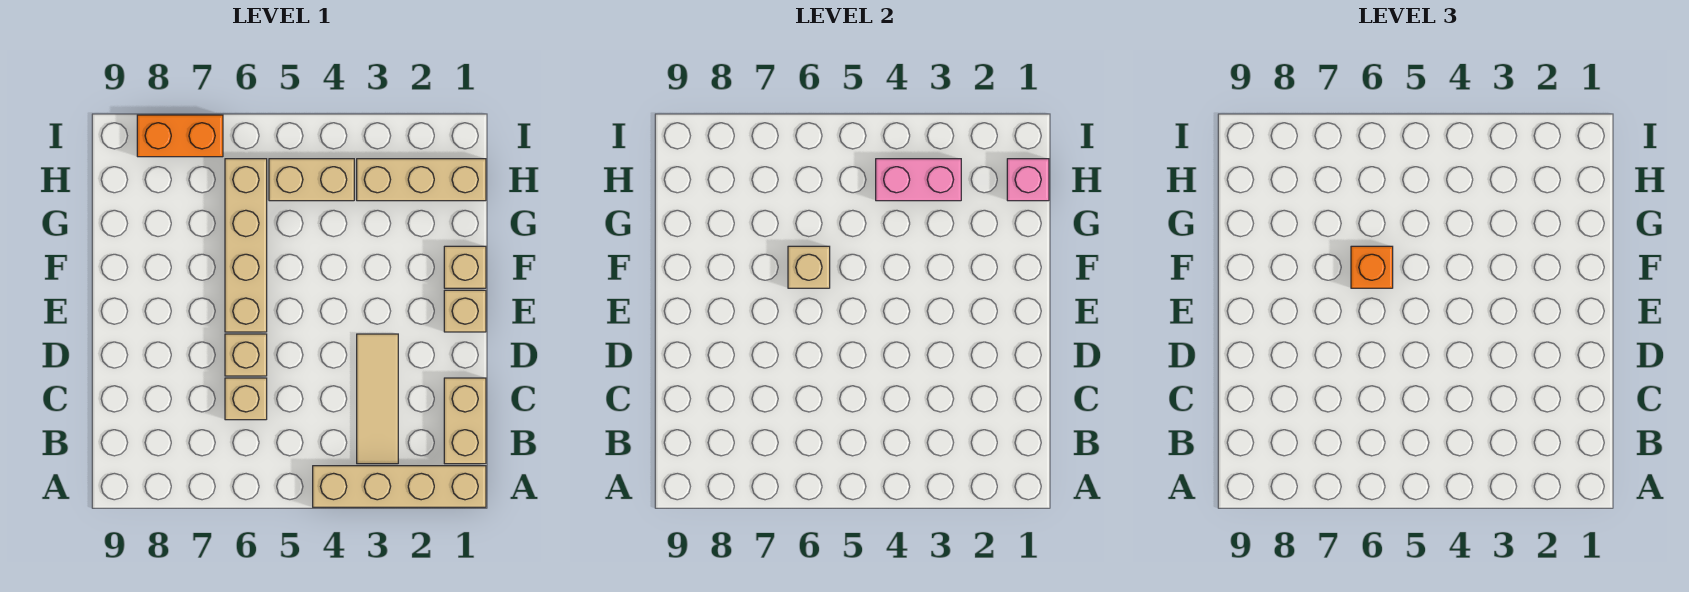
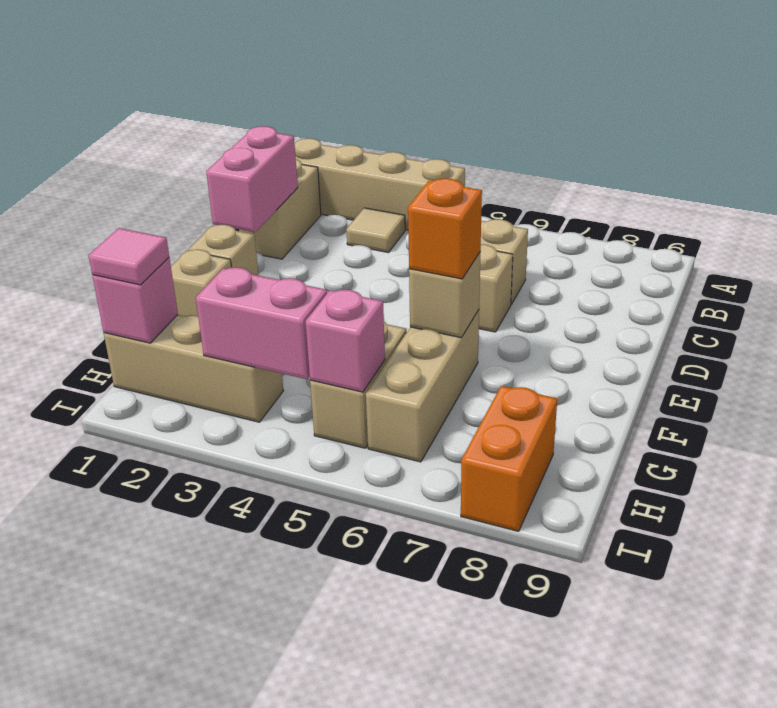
tan tile B3:D3 level 1 -> tan tile B3 level 1
none -> pink brick C1:D1 level 2
tan brick E6:H6 level 1 -> tan brick F6:H6 level 1
none -> pink tile H1 level 3
tan brick H4:H5 level 1 -> tan brick G5:H5 level 1
none -> pink brick H5 level 2
orange brick I7:I8 level 1 -> orange brick H8:I8 level 1

